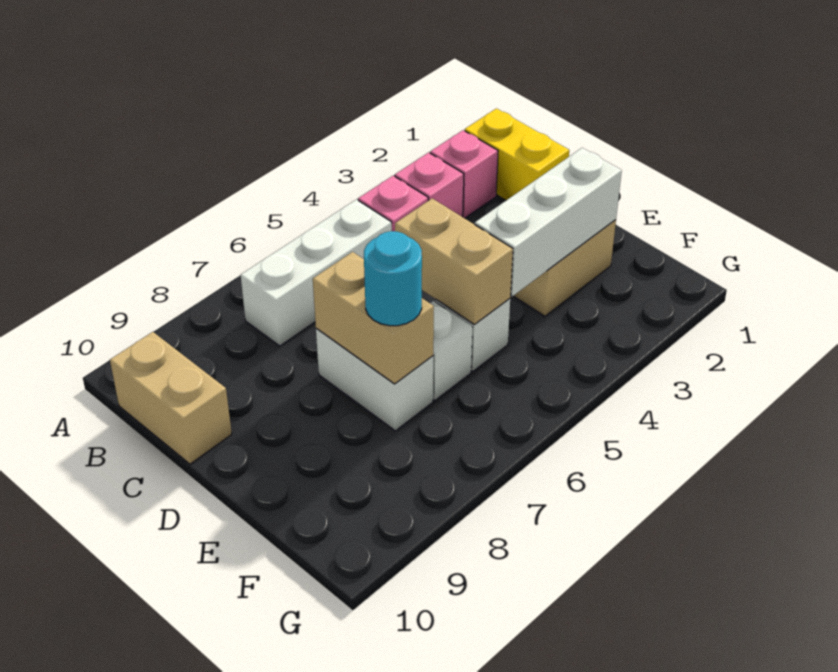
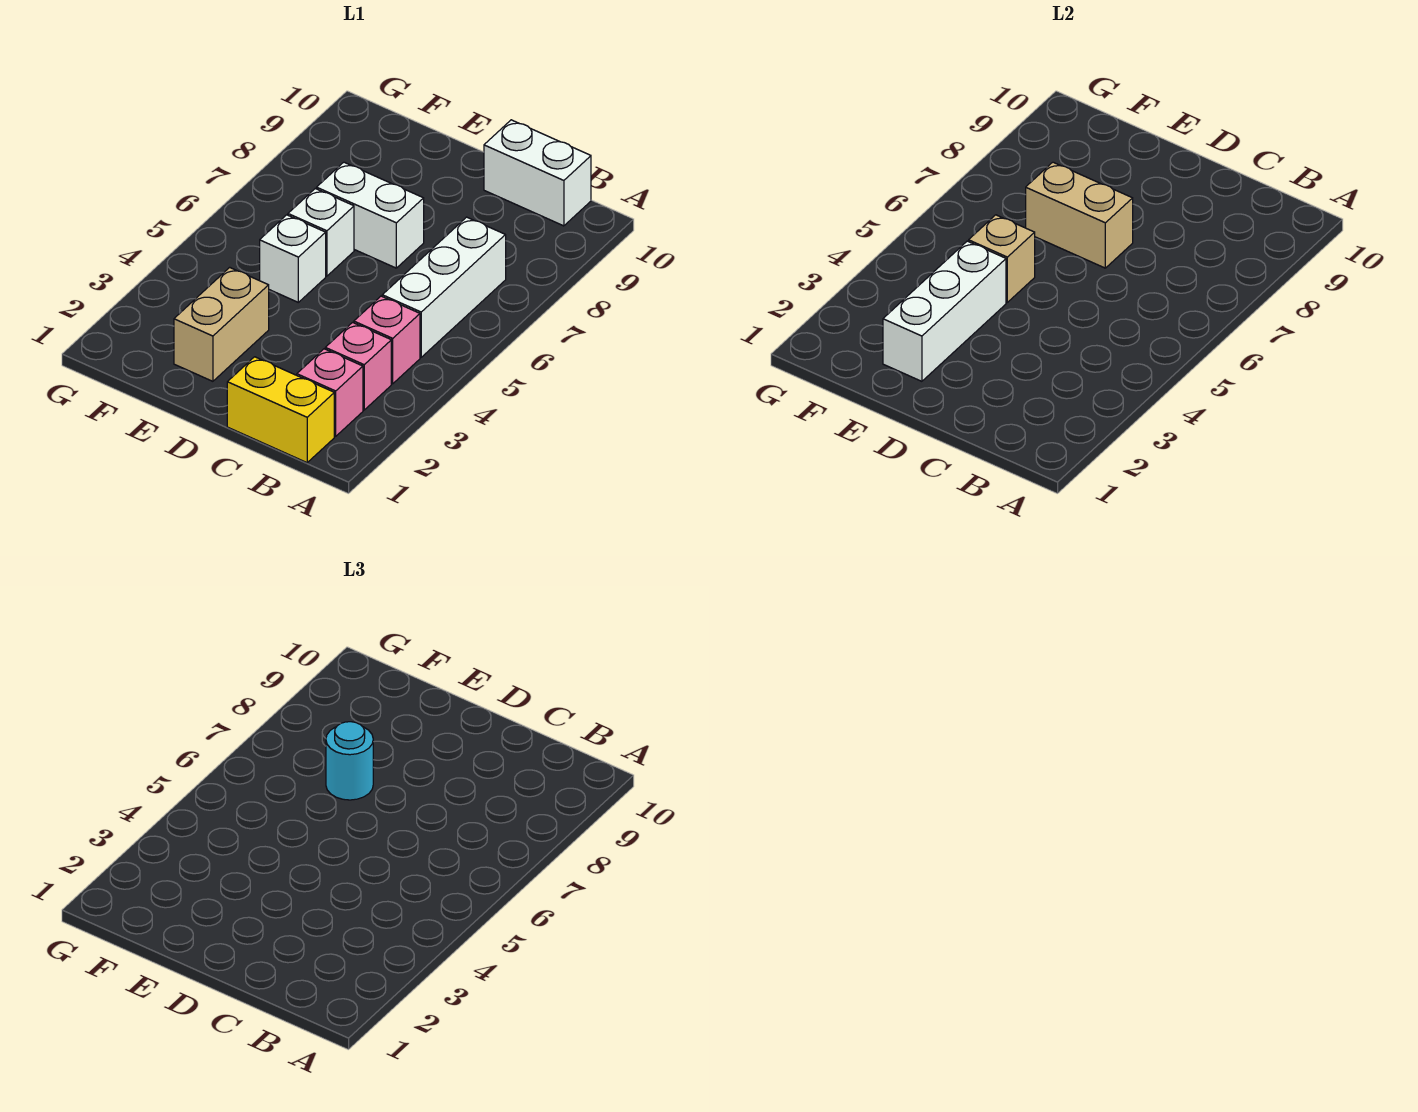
tan brick B10:C10 level 1 -> white brick B10:C10 level 1
tan brick D5:E5 level 2 -> tan brick E5 level 2

